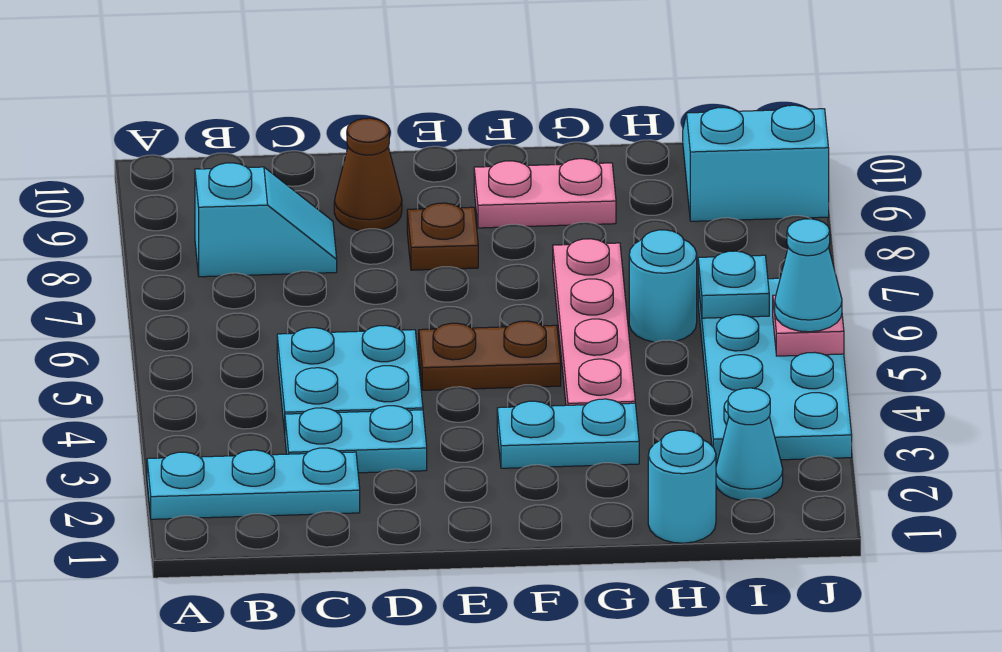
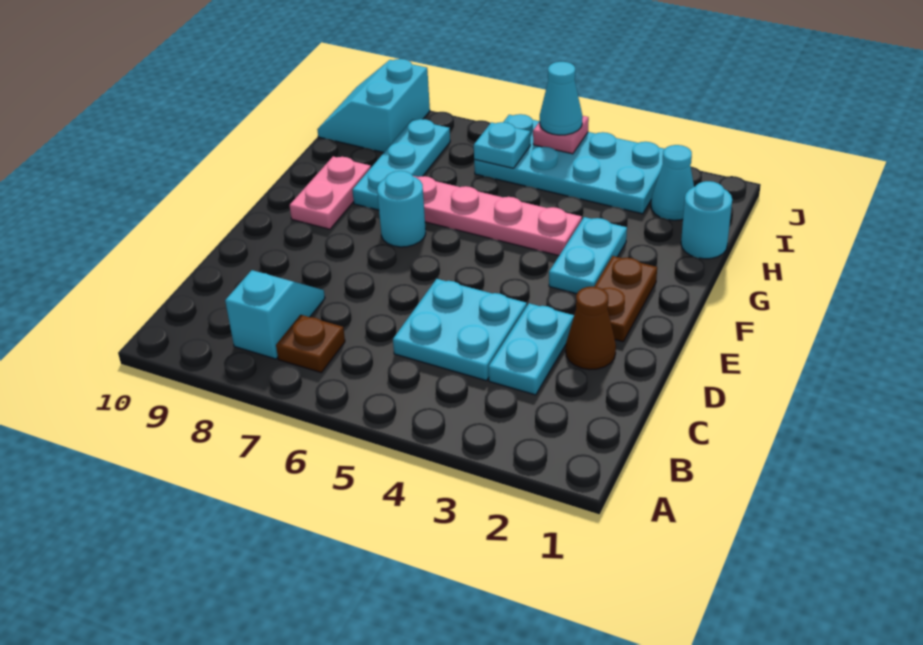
cyan plate A2:C2 level 1 -> cyan plate G8:I8 level 1
brown cone D9 level 1 -> brown cone D2 level 1
brown plate E5:F5 level 1 -> brown plate E2:F2 level 1
brown plate E8 level 1 -> brown plate B7 level 1
cyan round brick H6 level 1 -> cyan round brick F7 level 1

